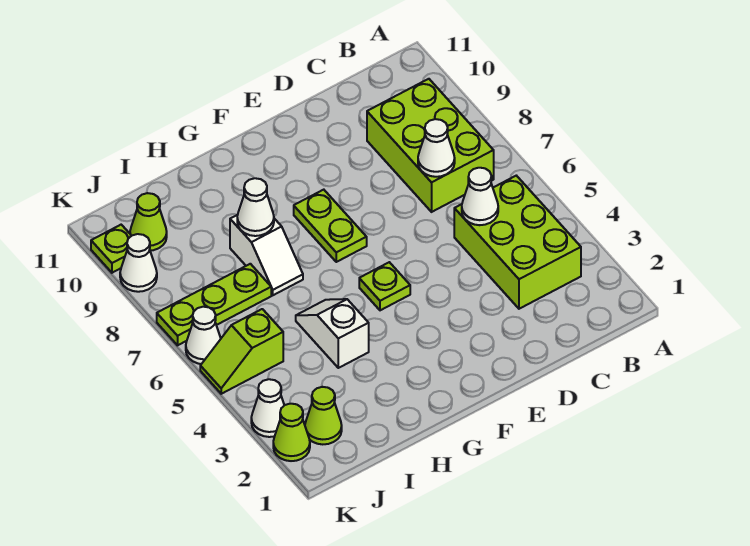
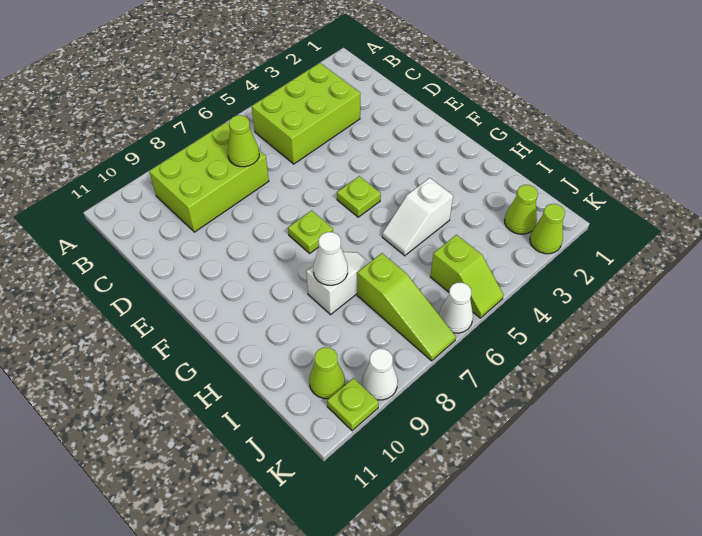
white cone C5 level 2 -> none
white cone C7 level 2 -> lime cone C7 level 2
lime plate F7:F8 level 1 -> lime plate F7 level 1
lime plate I7:K7 level 1 -> lime slope I7:K7 level 1 top I
white cone K3 level 1 -> none

